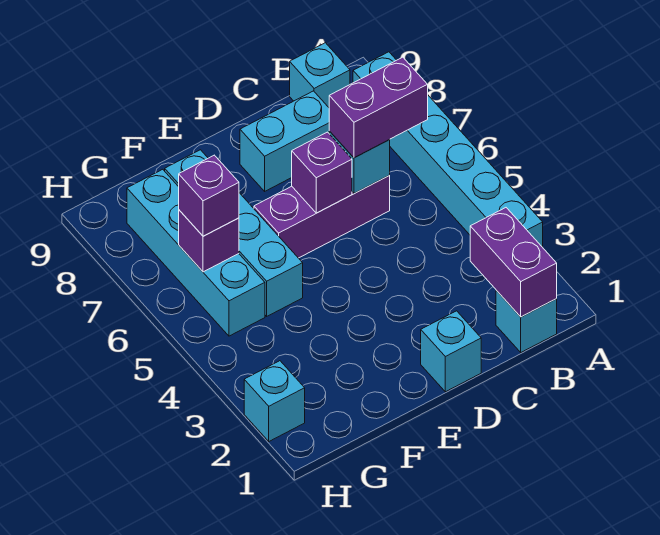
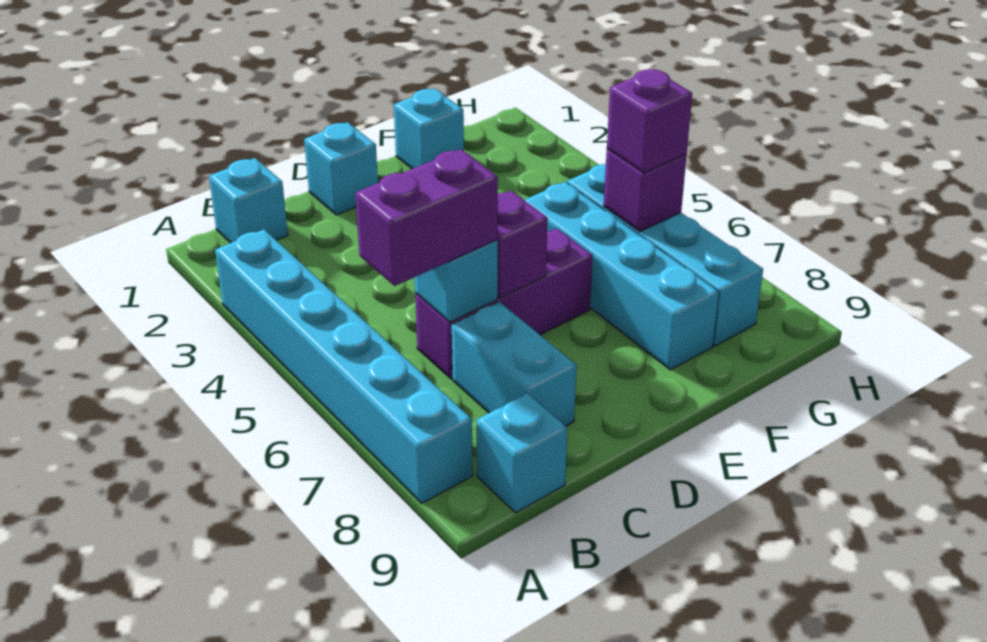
purple brick B1:B2 level 2 -> none
cyan brick C8:D8 level 1 -> cyan brick C7:C8 level 1
cyan brick H2 level 1 -> cyan brick F1 level 1

